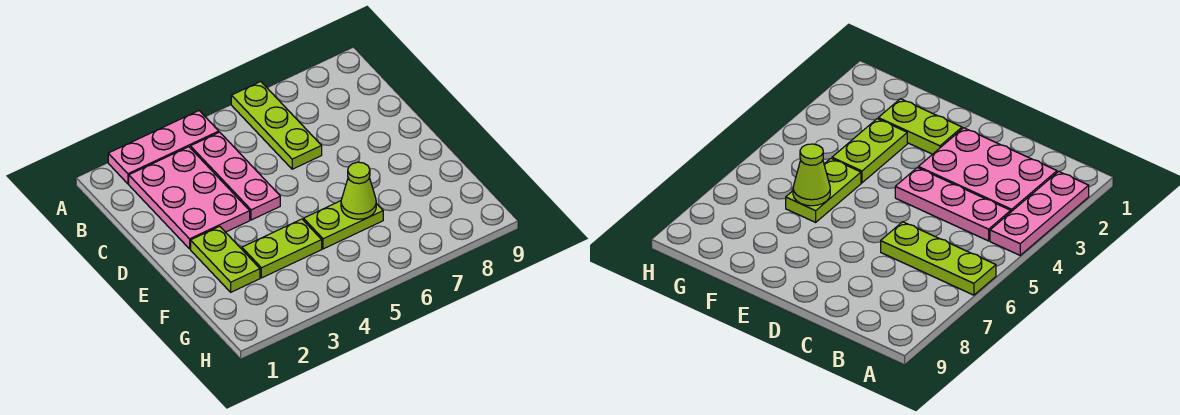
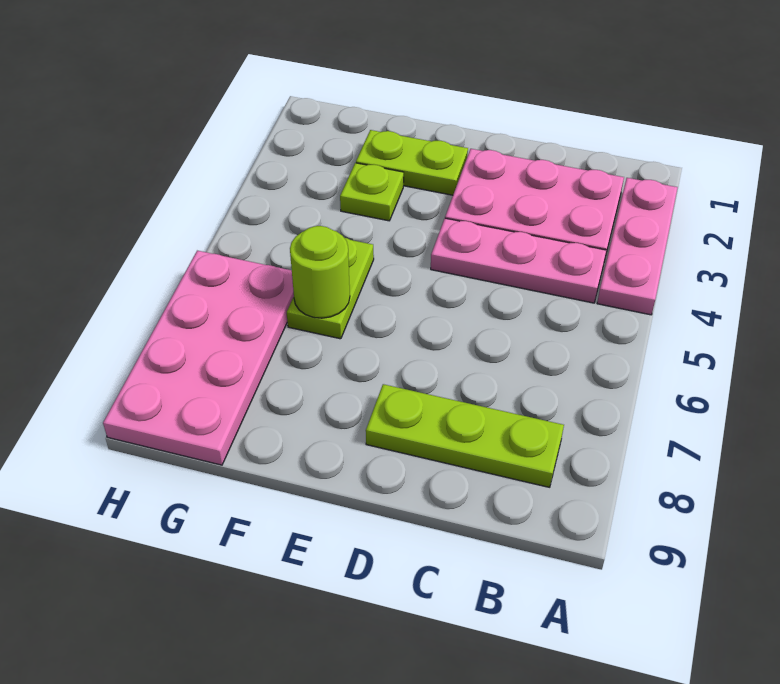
lime plate A6:C6 level 1 -> lime plate B8:D8 level 1
lime plate F3:F4 level 1 -> lime plate F3 level 1
lime cone F6 level 2 -> lime round brick F6 level 2
none -> pink plate G6:H9 level 1

